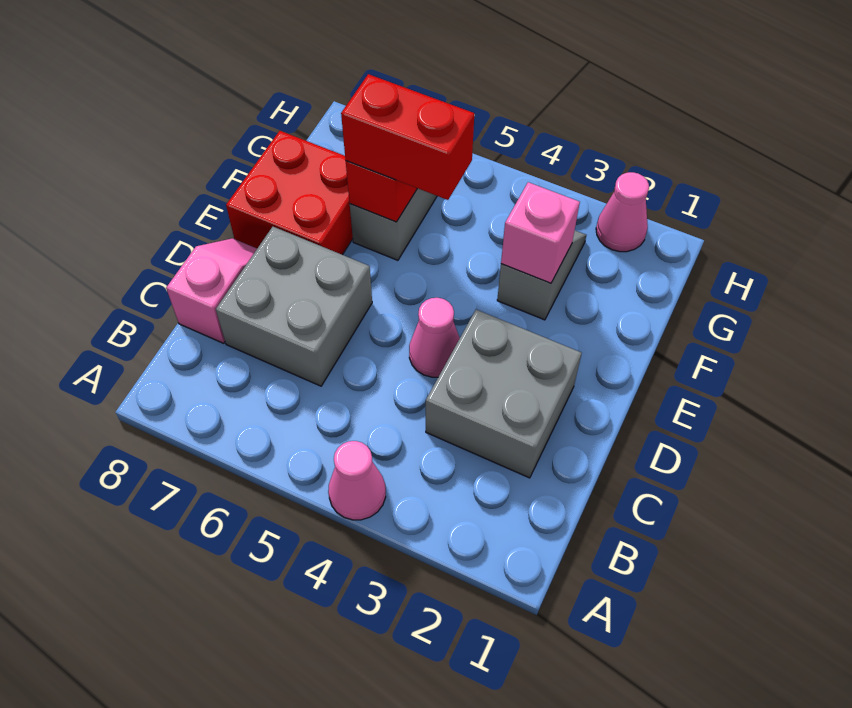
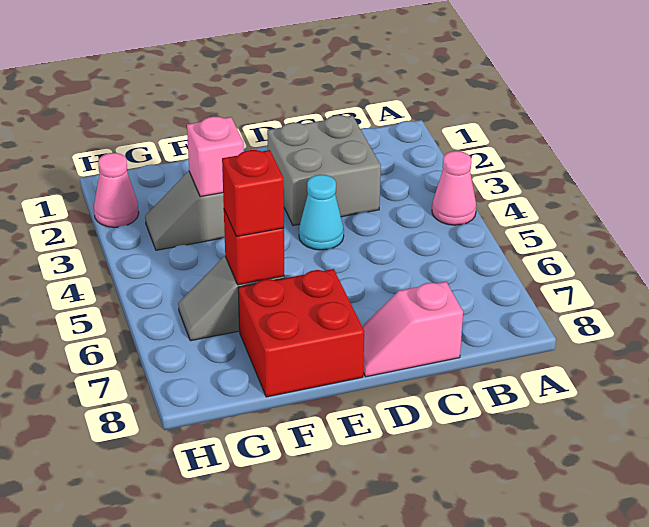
grey brick C6:D7 level 1 -> none
pink cone D4 level 1 -> cyan cone D4 level 1
red brick F5:F6 level 3 -> red brick F6 level 3

